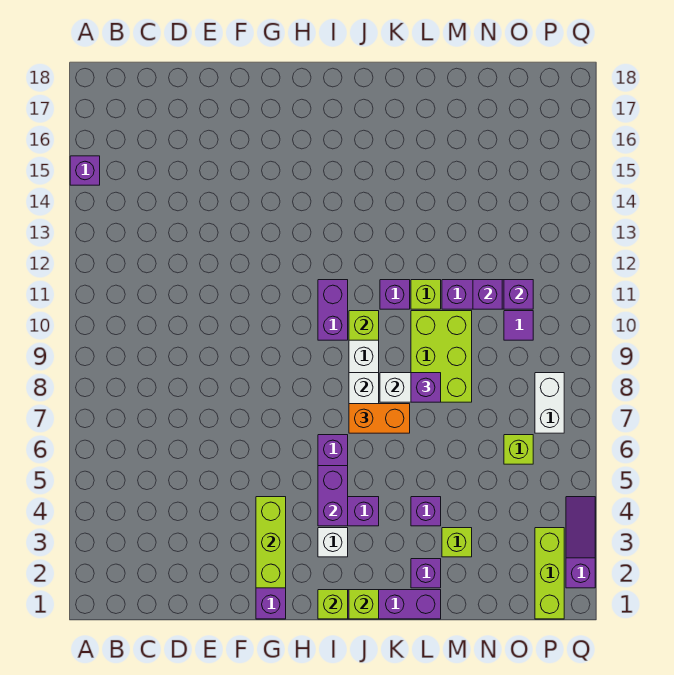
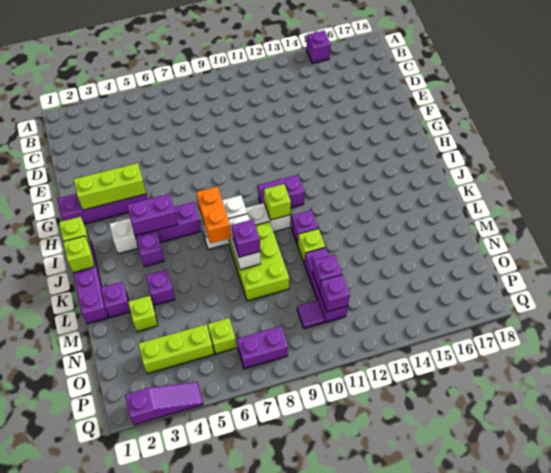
lime brick L8:M10 level 1 -> lime brick K8:M9 level 1
lime brick P1:P3 level 1 -> lime brick O3:O5 level 1
white brick P7:P8 level 1 -> purple brick P7:P8 level 1

